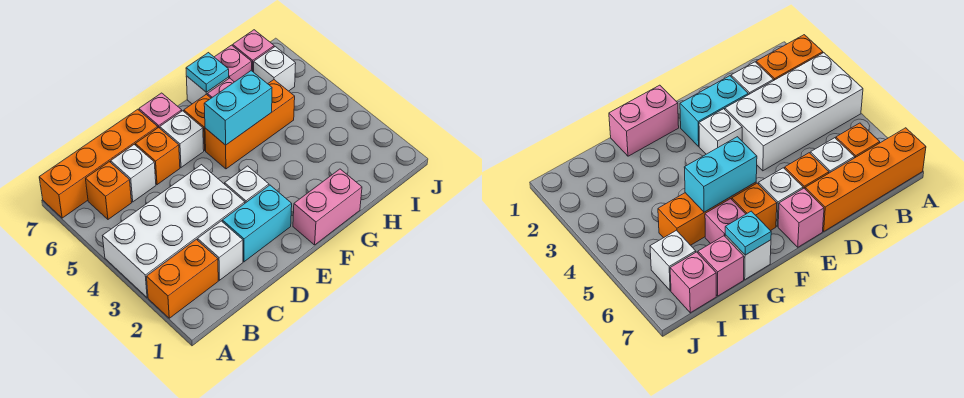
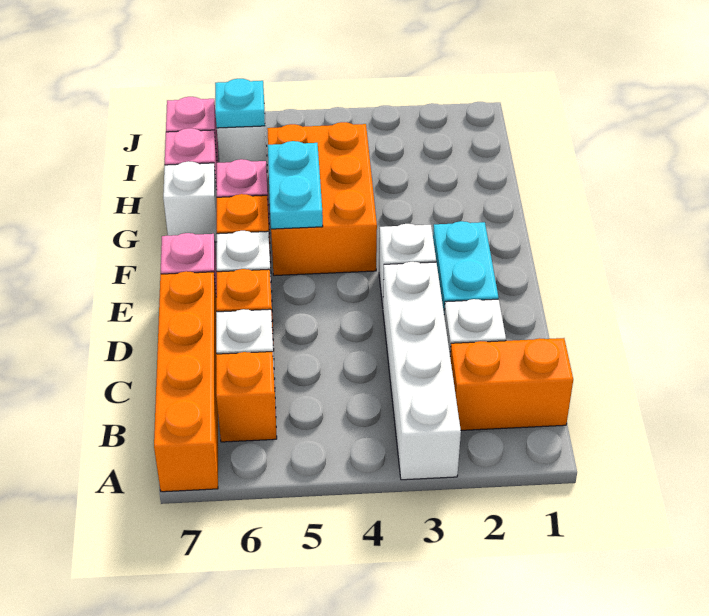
orange brick A2:B2 level 1 -> orange brick B1:B2 level 1
white brick A3:D4 level 1 -> white brick A3:D3 level 1
pink brick F1:G1 level 1 -> none
orange brick F5:H5 level 1 -> orange brick F4:H5 level 1
cyan brick F5:G5 level 2 -> cyan plate F5:G5 level 2
cyan plate G7 level 2 -> cyan plate I6 level 2

